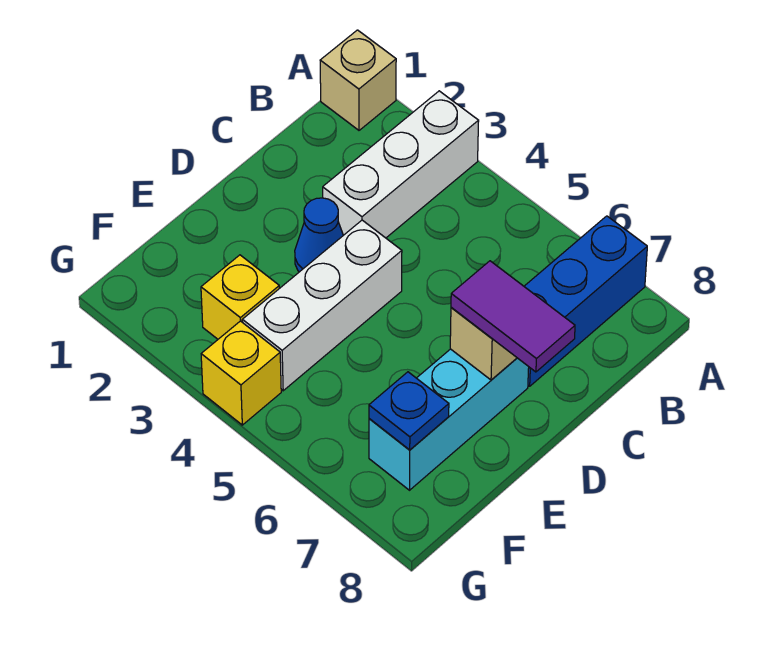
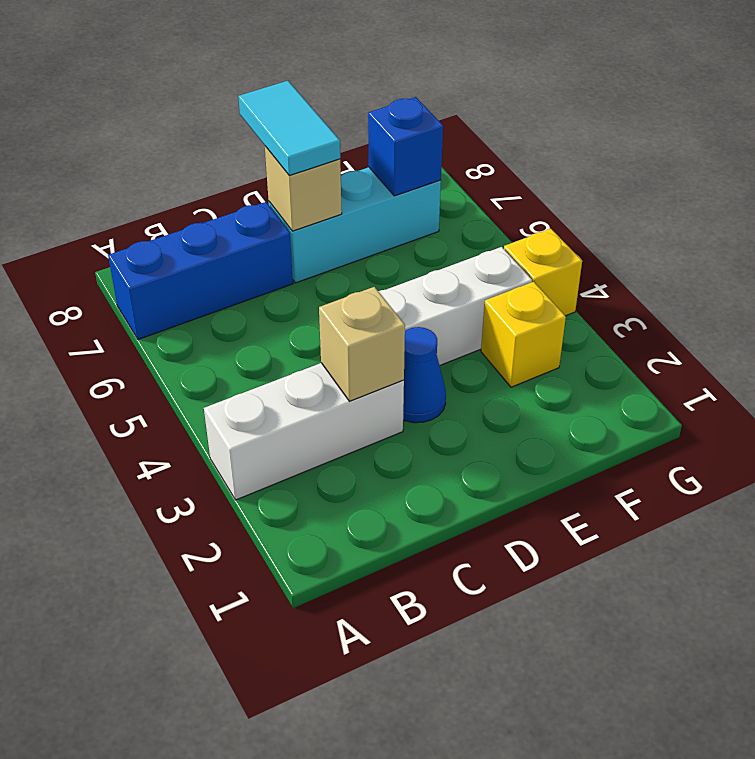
tan brick A1 level 1 -> tan brick C3 level 2
purple tile D7:D8 level 3 -> cyan tile D7:D8 level 3
blue plate F7 level 2 -> blue brick F7 level 2

